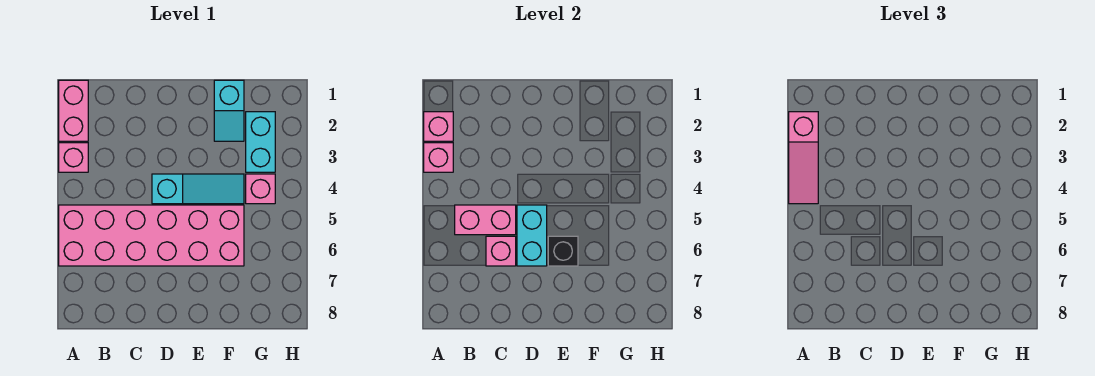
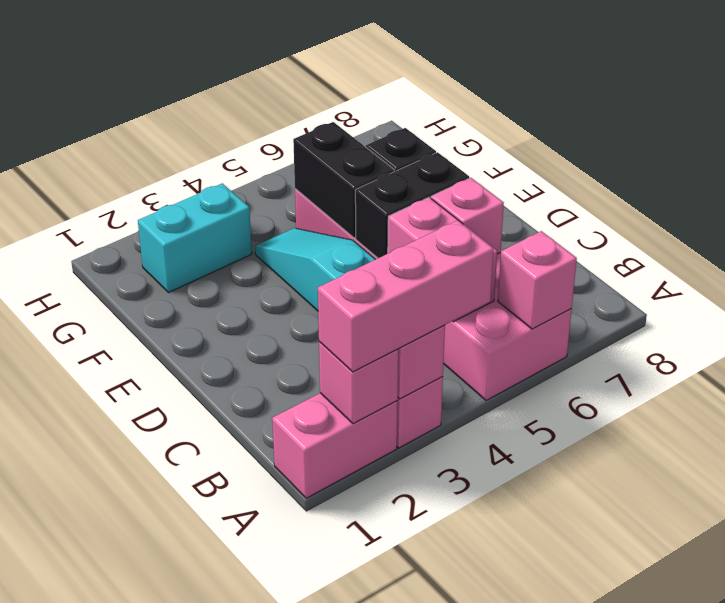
pink slope A2:A4 level 3 top 2 -> pink brick A2:A4 level 3
cyan brick D5:D6 level 2 -> black brick D5:D6 level 2
none -> black brick E5:F5 level 2
cyan slope F1:F2 level 1 top 1 -> none
pink brick G4 level 1 -> pink brick A6 level 2

